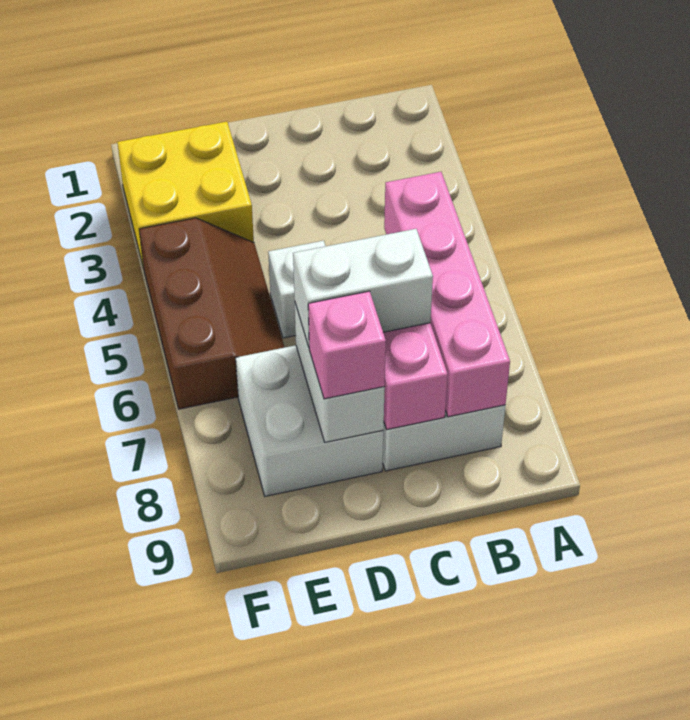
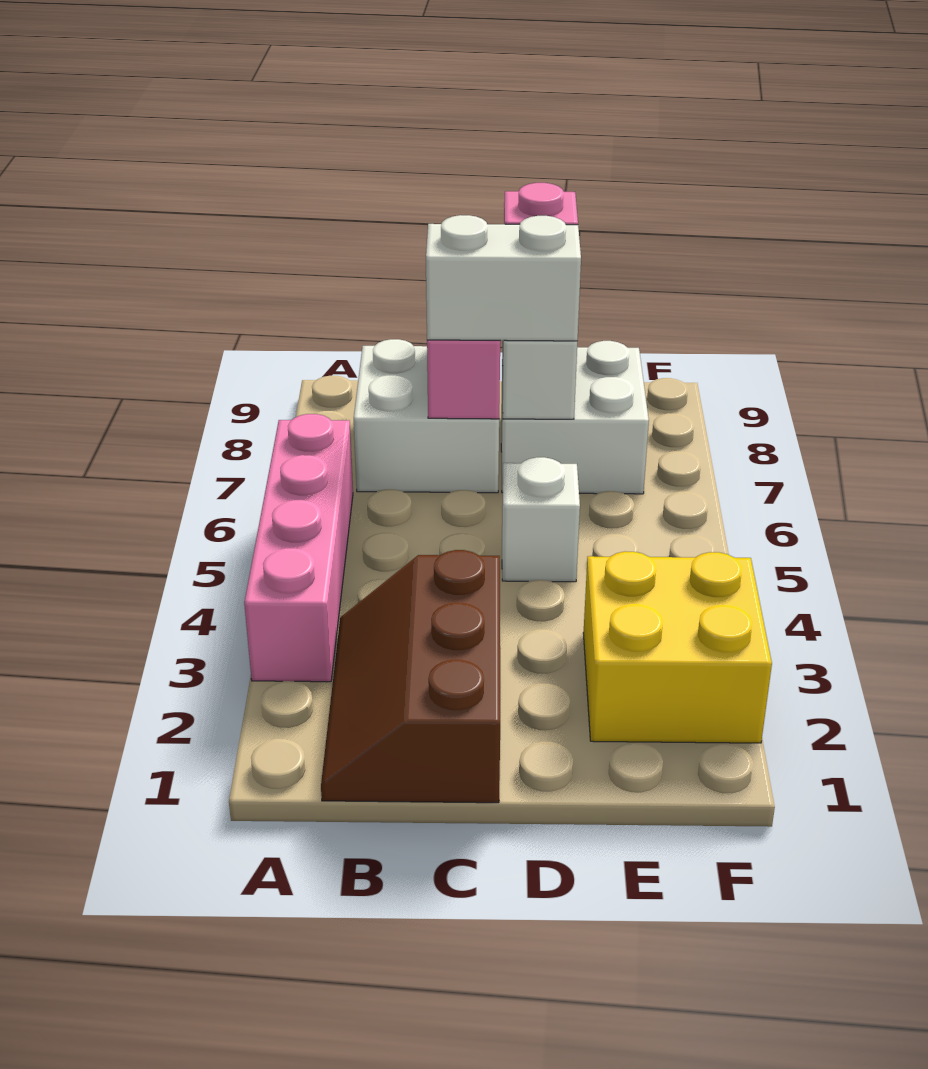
pink brick B5:B8 level 2 -> pink brick A3:A6 level 1
brown slope E4:F6 level 1 top F -> brown slope B1:C3 level 1 top C

